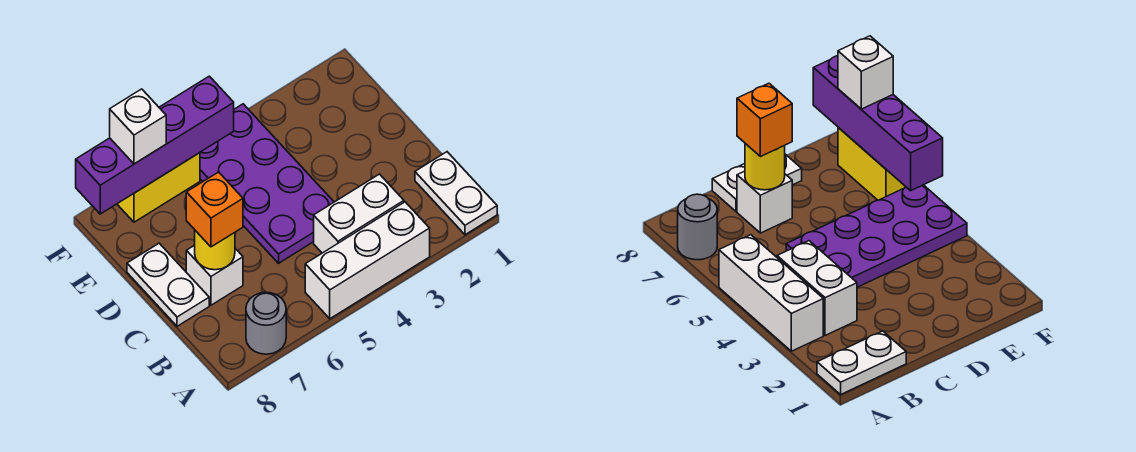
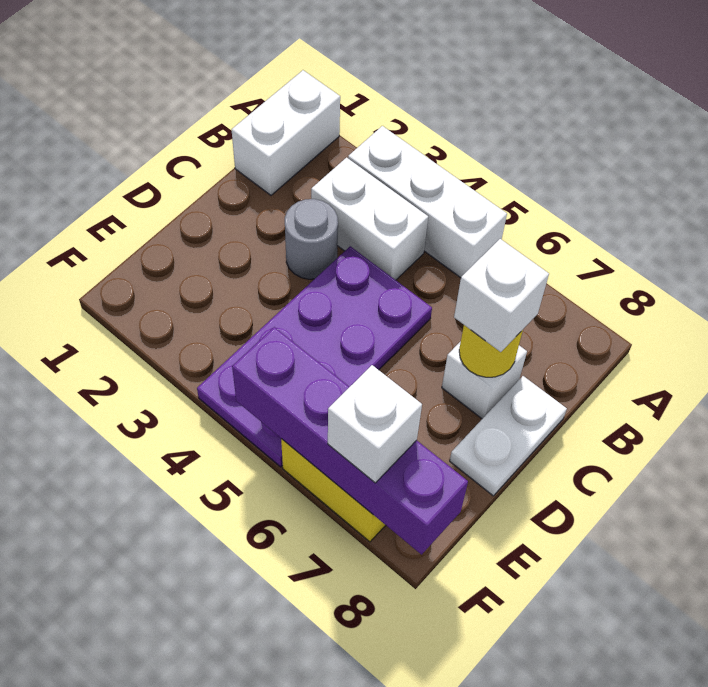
white plate A1:B1 level 1 -> white brick A1:B1 level 1
grey round brick A7 level 1 -> grey round brick C3 level 1
orange brick C7 level 3 -> white brick C7 level 3

